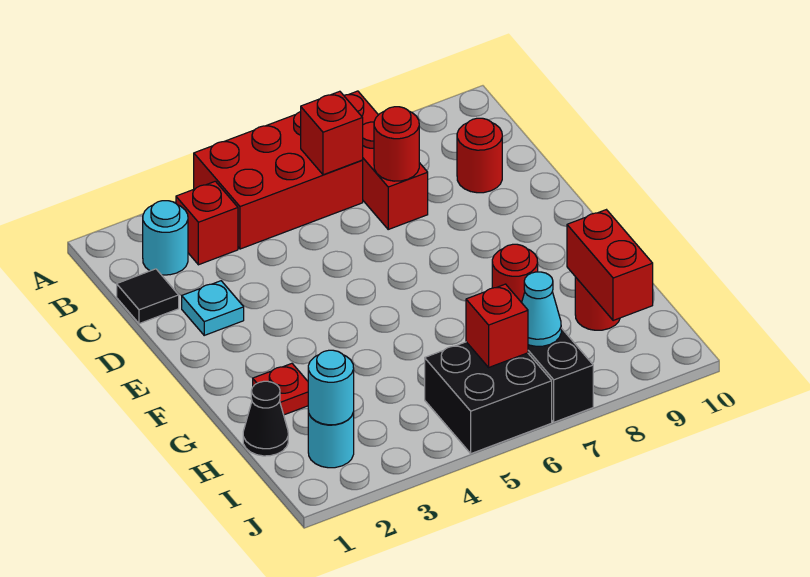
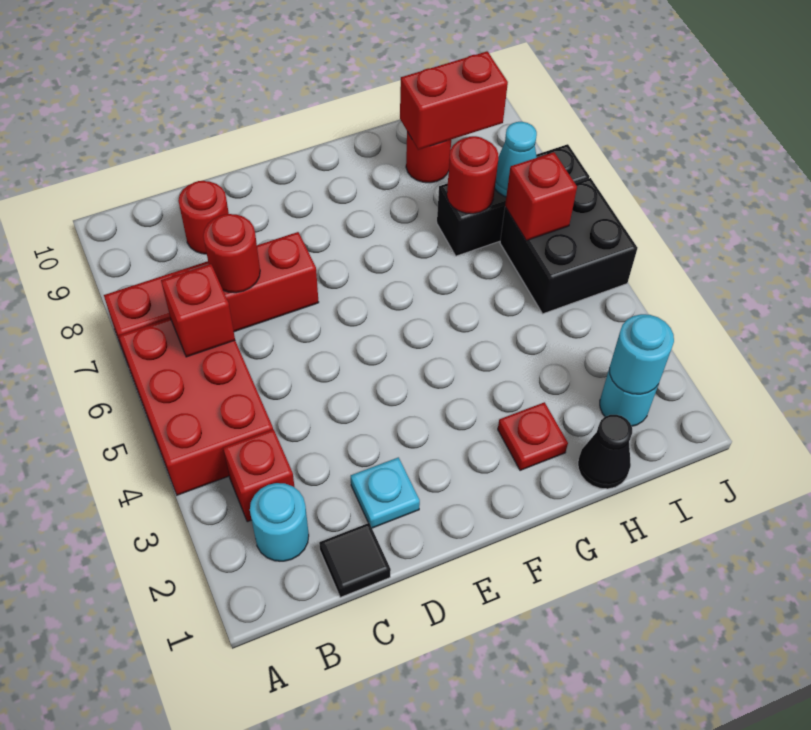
red brick A7:C7 level 1 -> red brick A7:D7 level 1

